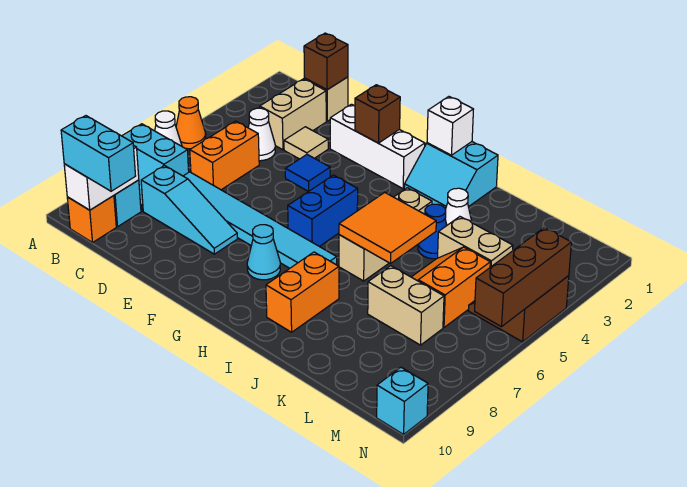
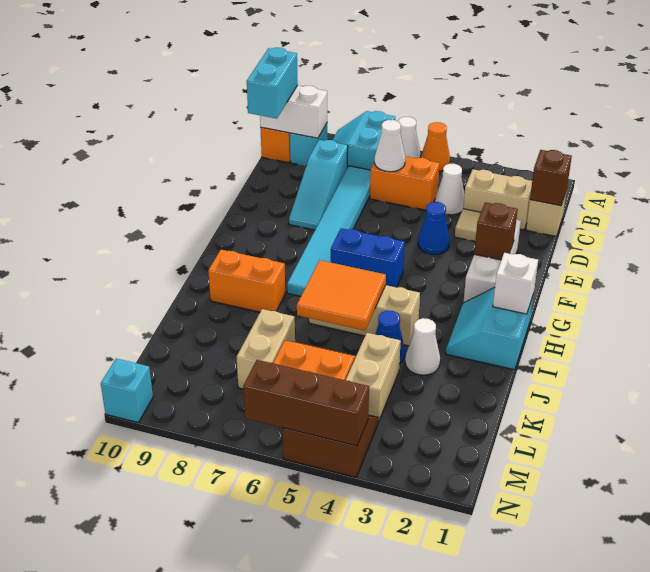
none -> white cone C6 level 2
blue tile E4 level 1 -> blue cone E4 level 1
cyan cone G8 level 1 -> none

